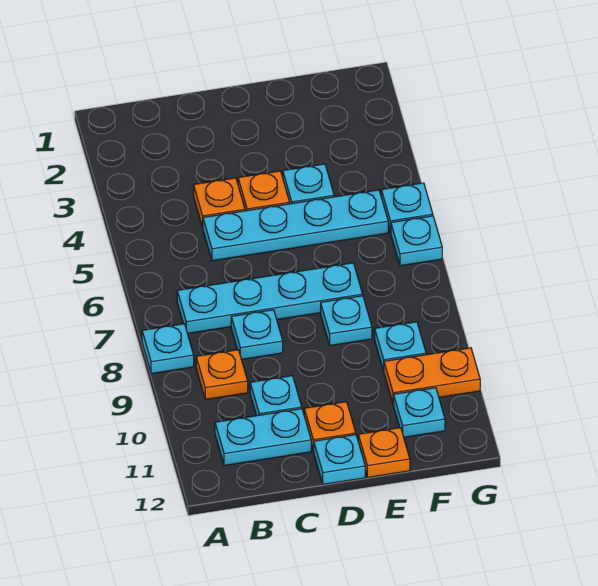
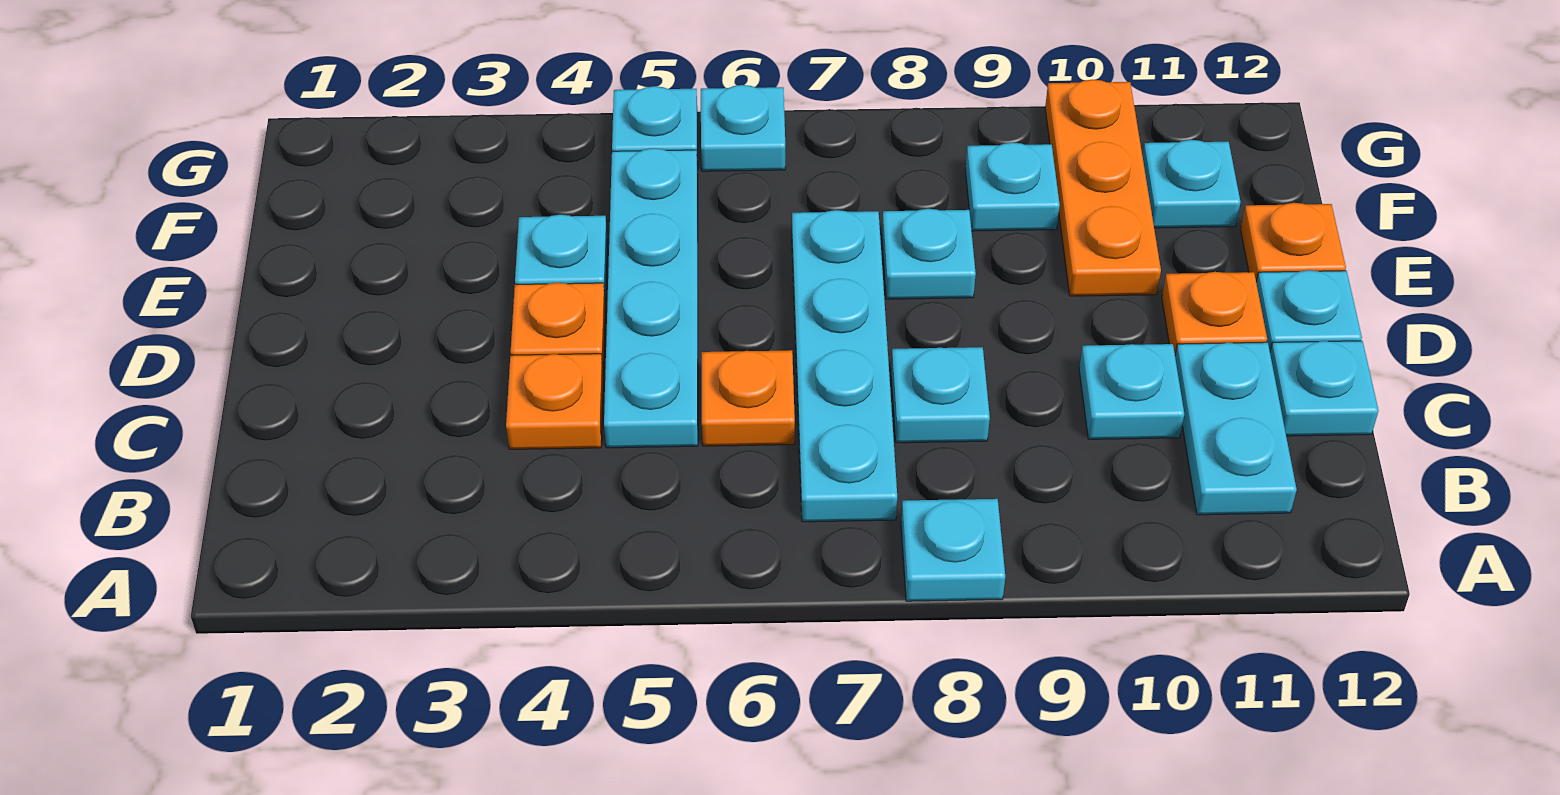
orange plate B9 level 1 -> orange plate C6 level 1
none -> cyan plate C12 level 1
orange plate F10:G10 level 1 -> orange plate E10:G10 level 1

